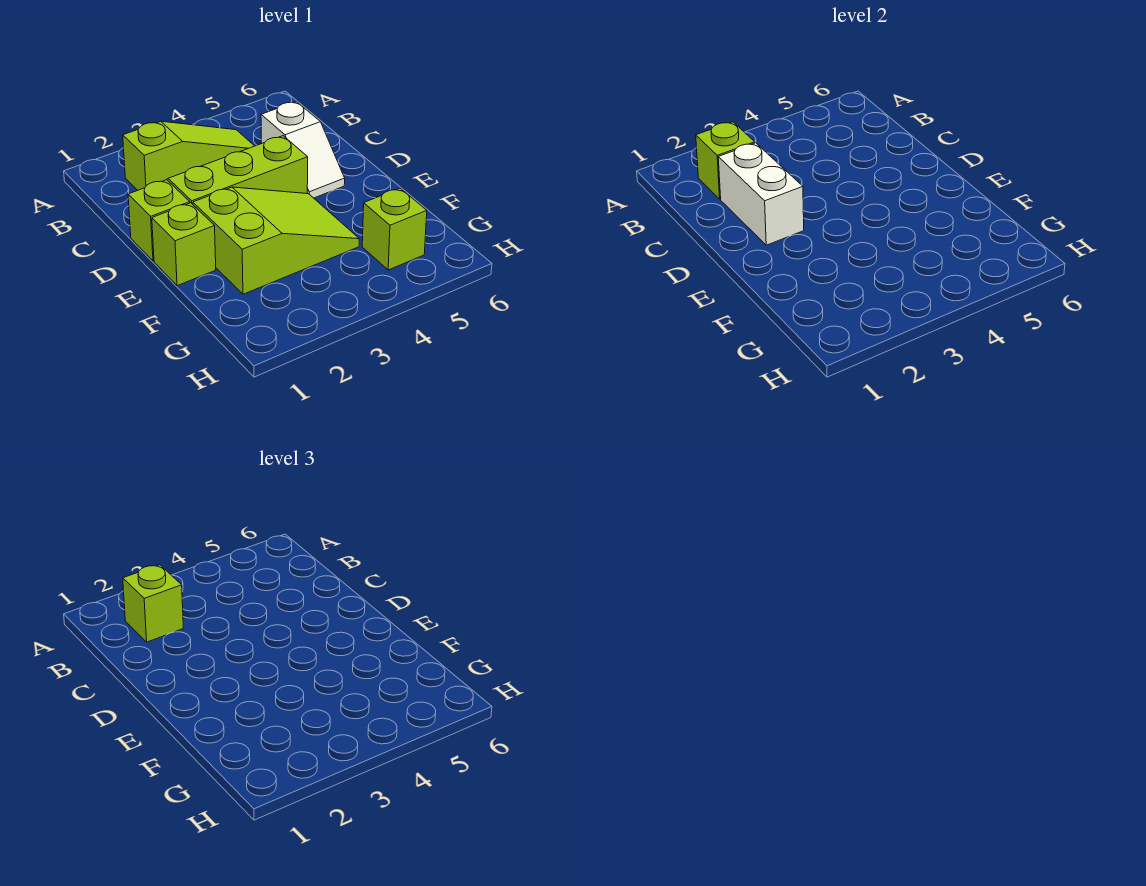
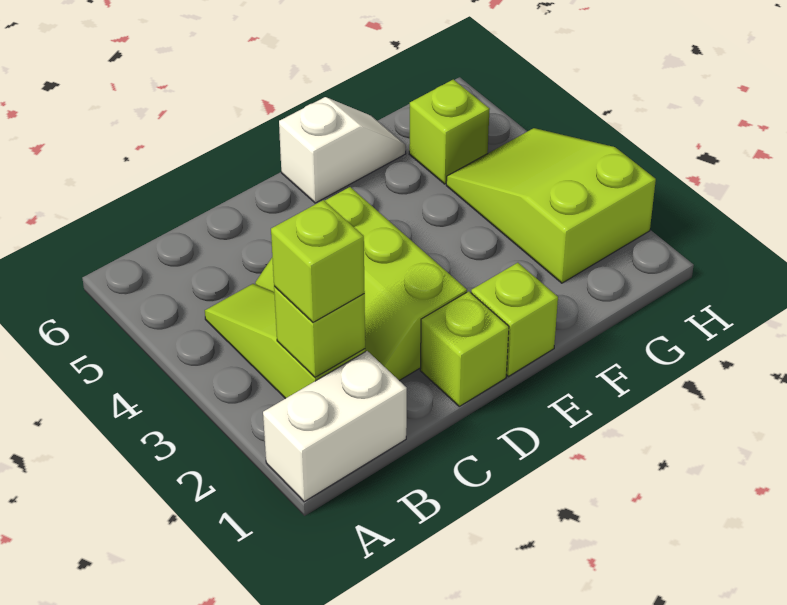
white brick C2:D2 level 2 -> white brick A1:B1 level 1
white slope C5:D5 level 1 top C -> white slope E6:F6 level 1 top E
lime slope E2:F4 level 1 top 2 -> lime slope G2:H4 level 1 top 2

